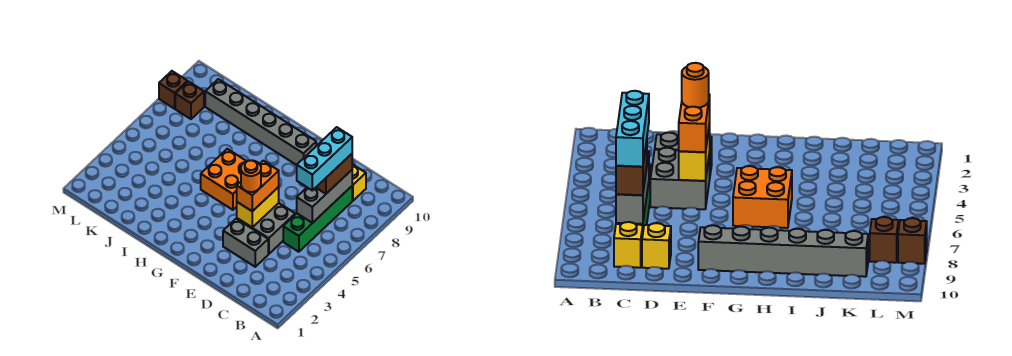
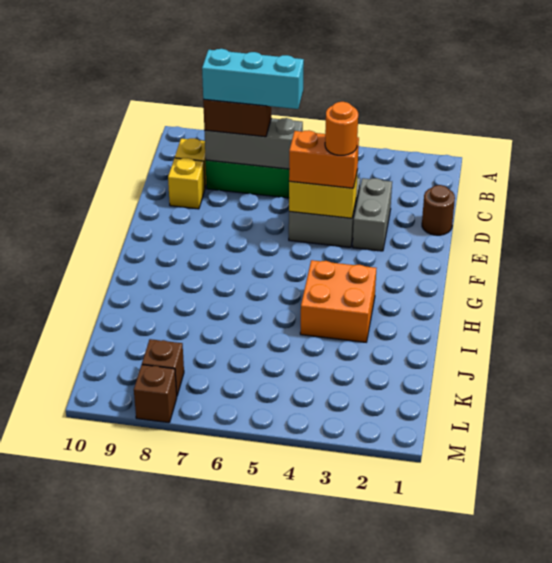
none -> brown round brick D1 level 1
grey brick F9:K9 level 1 -> none
orange brick G5:H6 level 1 -> orange brick H3:I4 level 1

